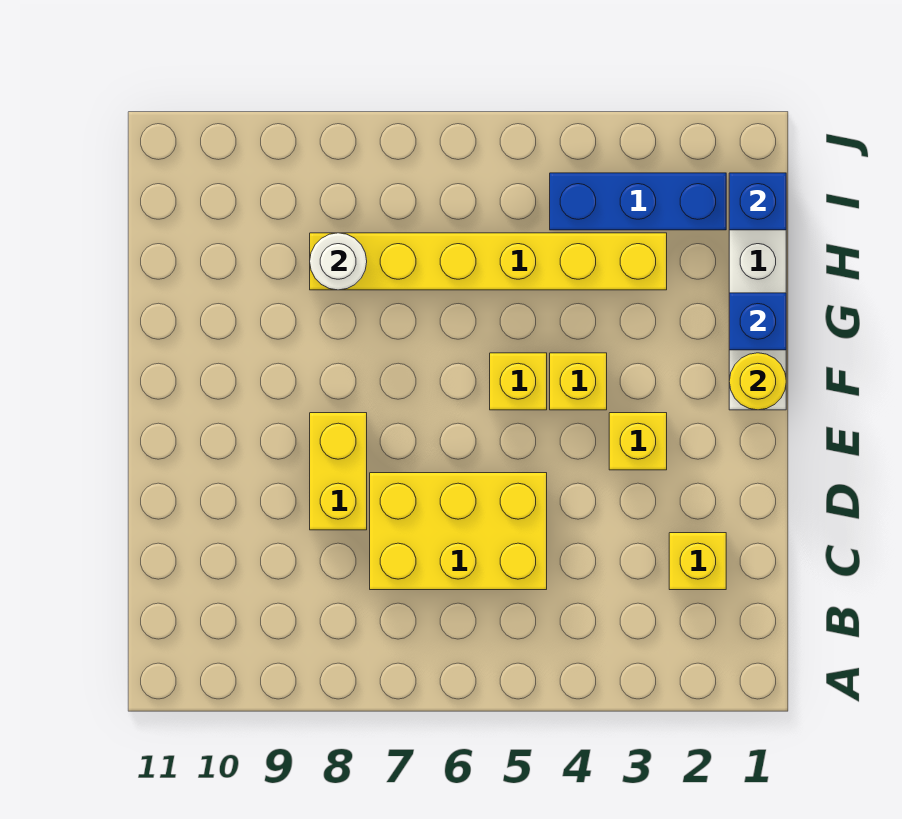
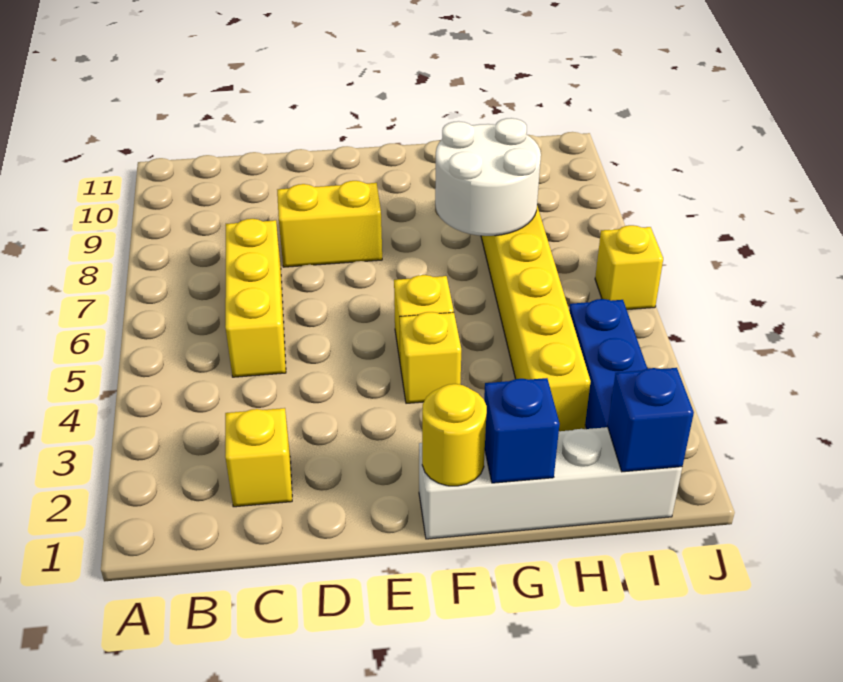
yellow brick C5:D7 level 1 -> yellow brick C5:C7 level 1
yellow brick E3 level 1 -> yellow brick J6 level 1
white round brick H8 level 2 -> white round brick G7:H8 level 2

